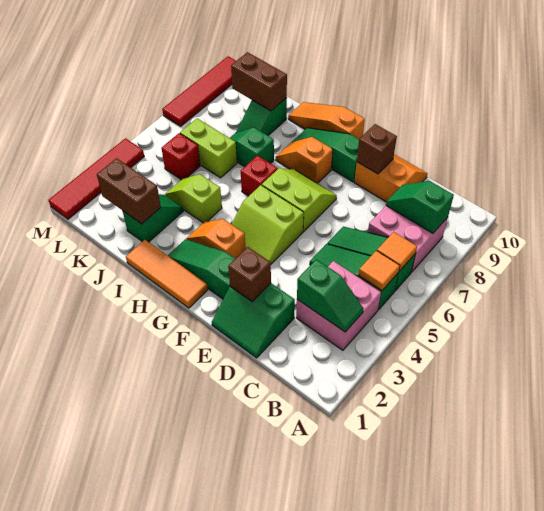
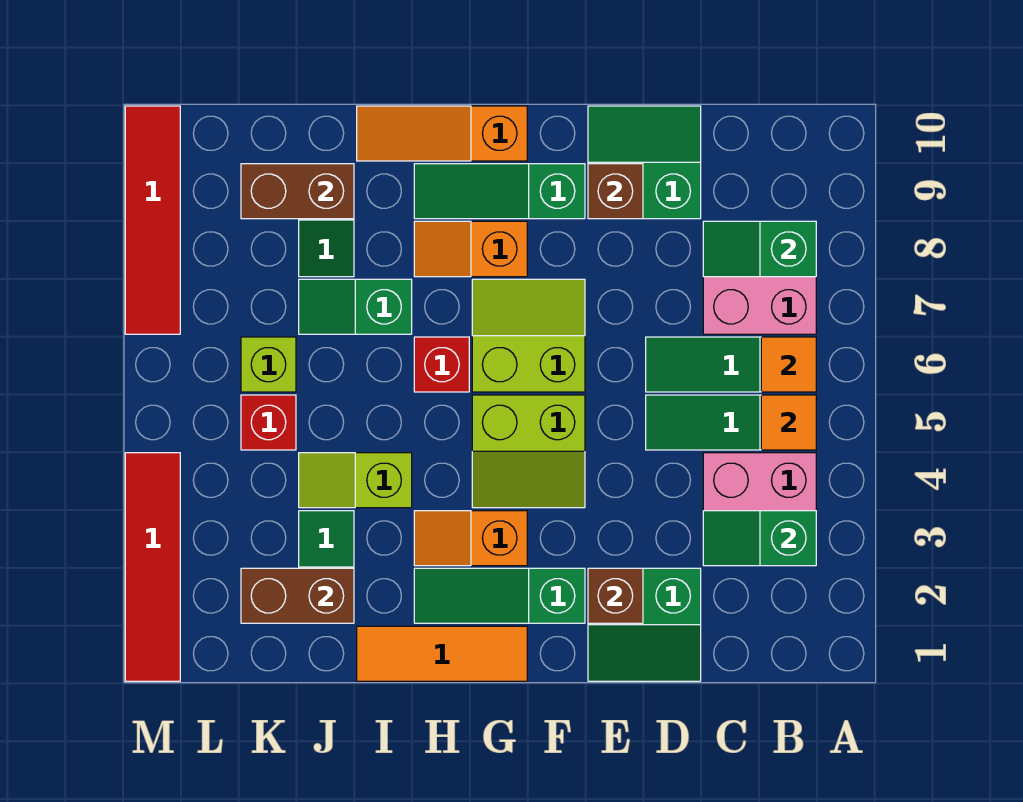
green slope B3:C3 level 2 top C -> green slope B3:C3 level 2 top B
orange slope D9:E10 level 1 top 9 -> green slope D9:E10 level 1 top 9
lime brick J6:K6 level 1 -> lime brick K6 level 1

